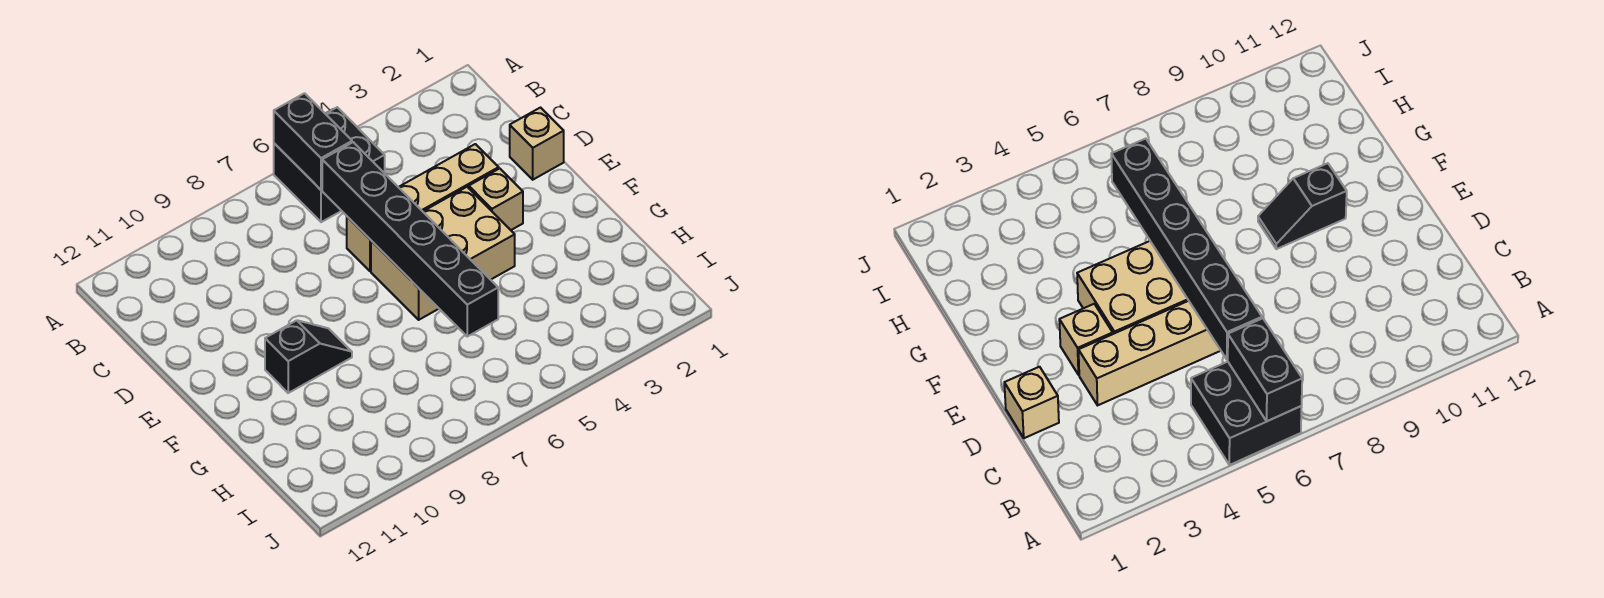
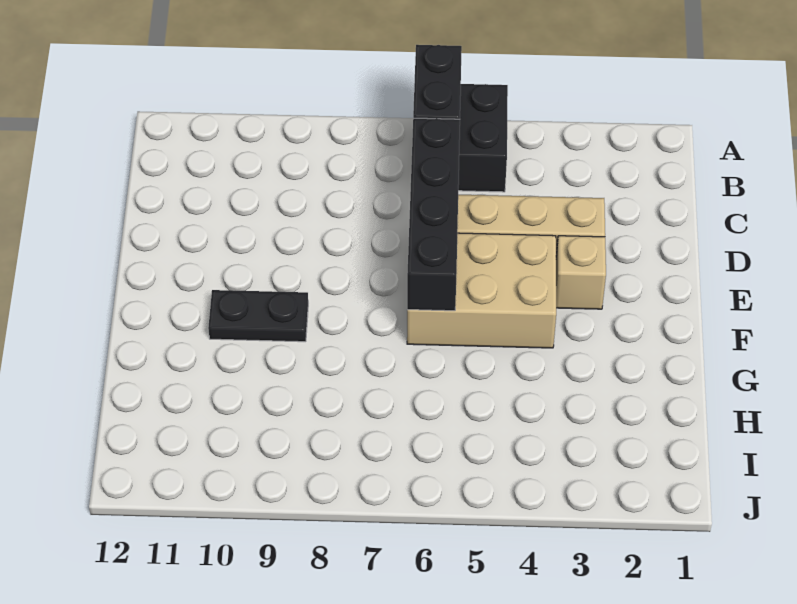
black brick C6:H6 level 2 -> black brick C6:F6 level 2
tan brick D1 level 1 -> none
black slope F9:F10 level 1 top 10 -> black plate F9:F10 level 1

